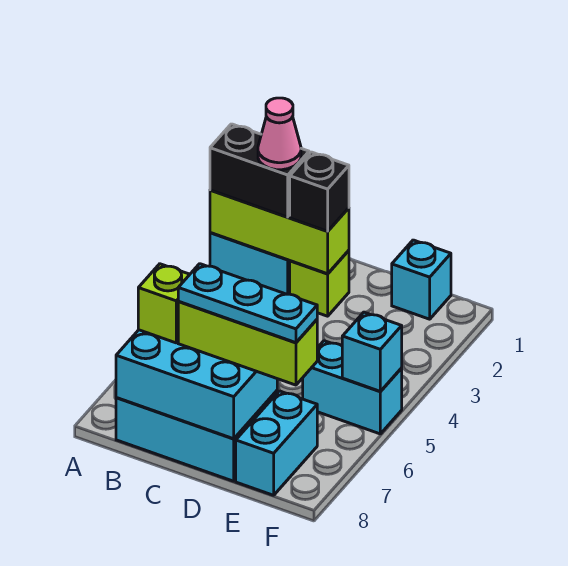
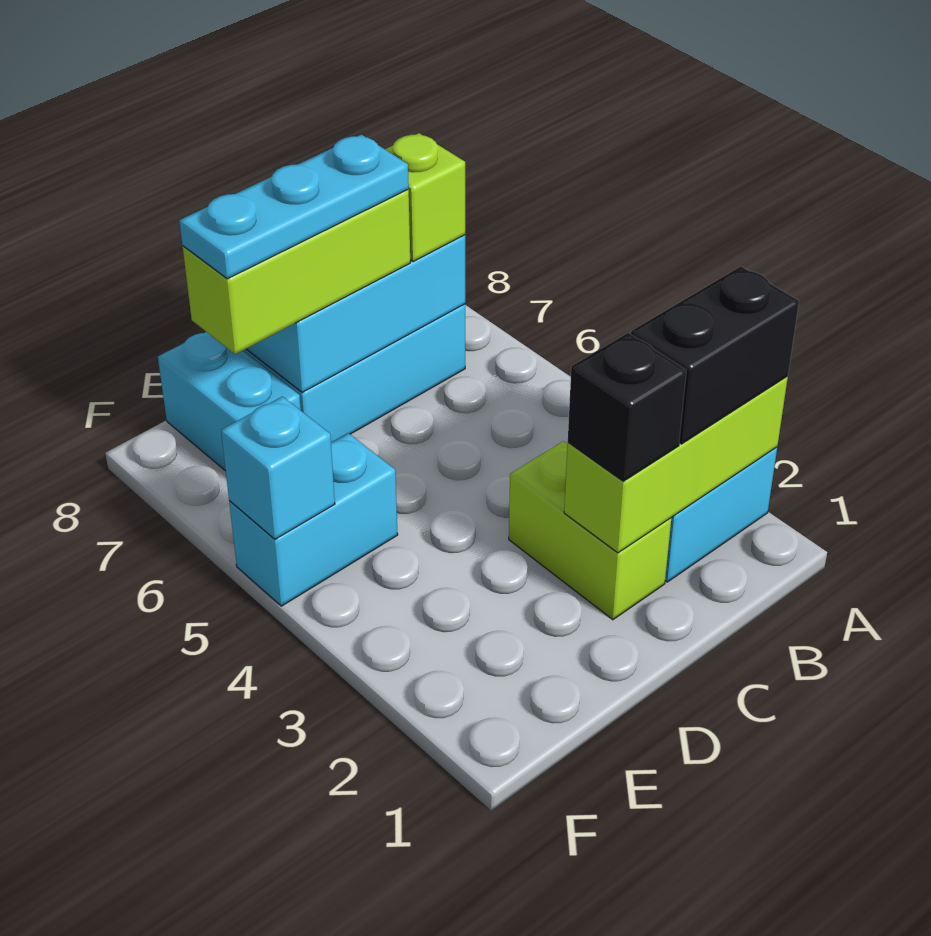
pink cone B2 level 4 -> none
lime brick C2 level 1 -> lime brick C2:C3 level 1
cyan brick E1 level 1 -> none

